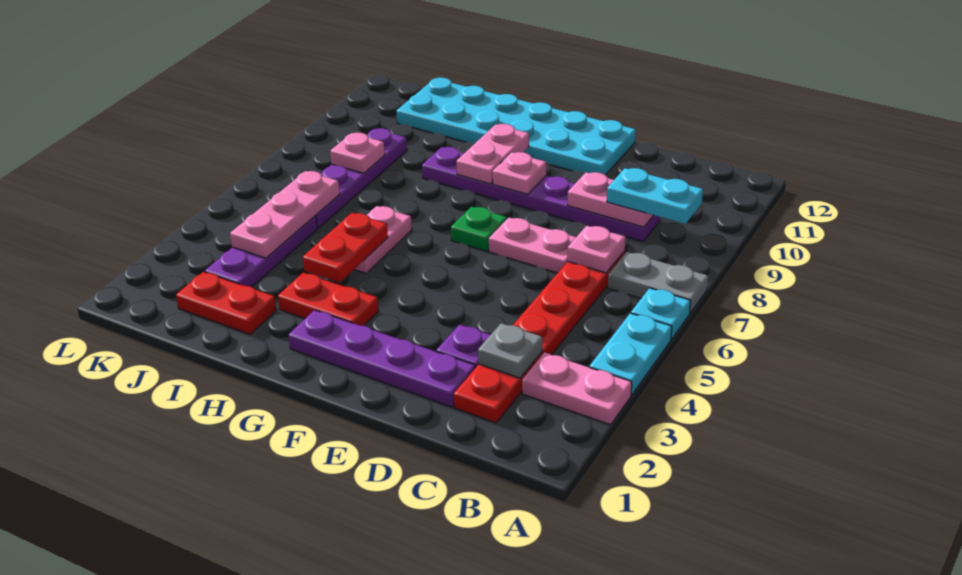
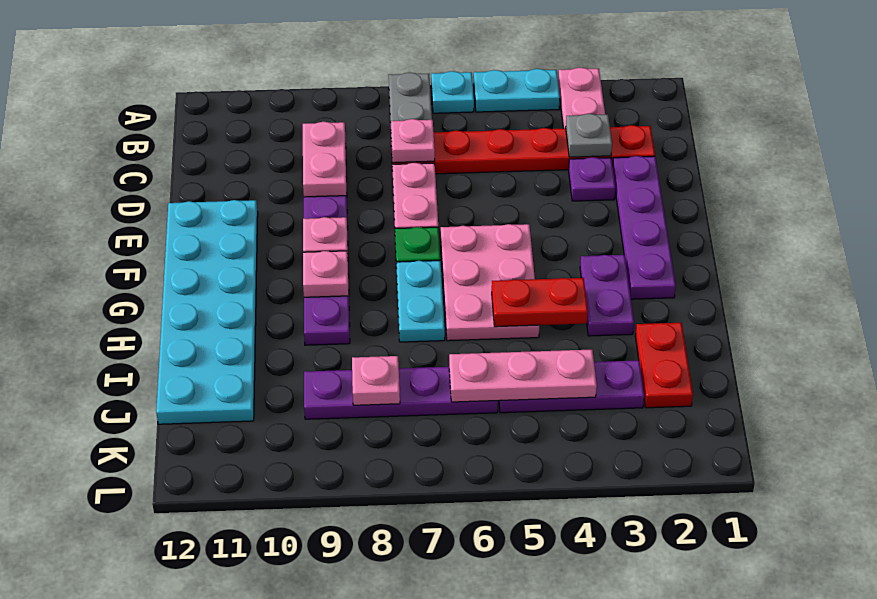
cyan plate B9:C9 level 3 -> cyan plate G7:H7 level 1
red plate G3:H3 level 1 -> purple plate G3:H3 level 1
pink plate G9:G10 level 2 -> pink plate G9 level 2
pink plate H5:H6 level 1 -> pink plate F5:H6 level 1

